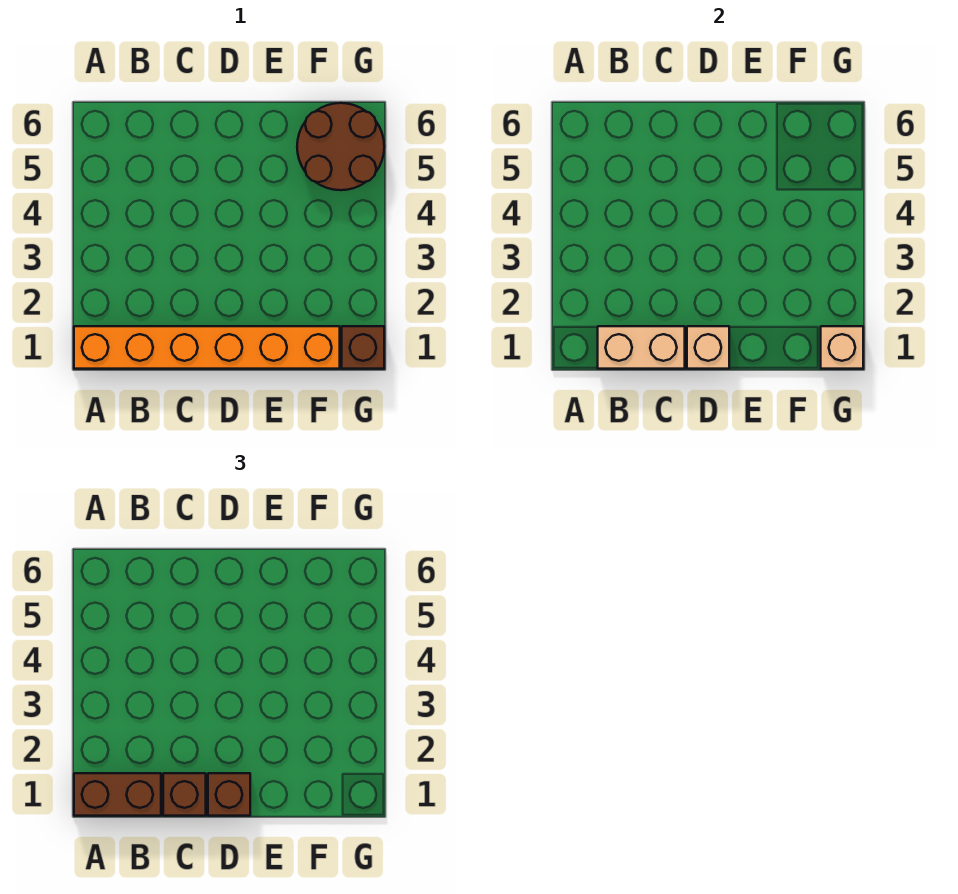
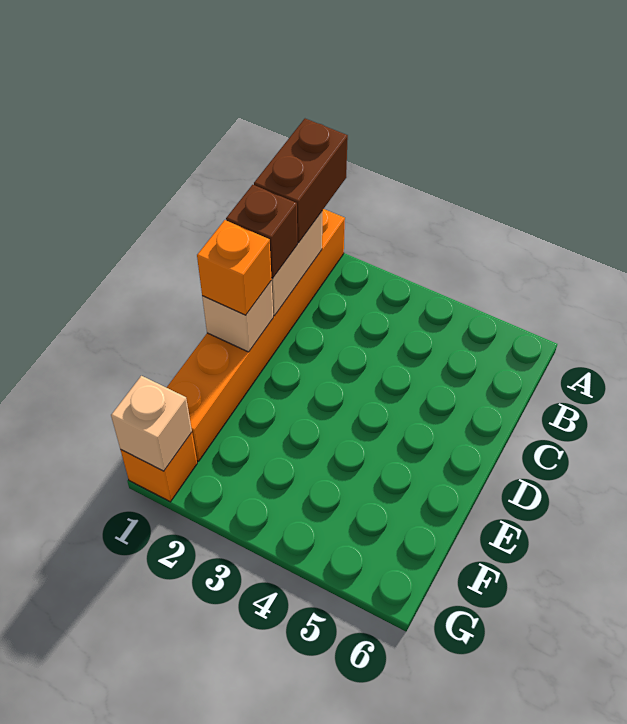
brown brick D1 level 3 -> orange brick D1 level 3
brown round brick F5:G6 level 1 -> none
brown brick G1 level 1 -> orange brick G1 level 1

